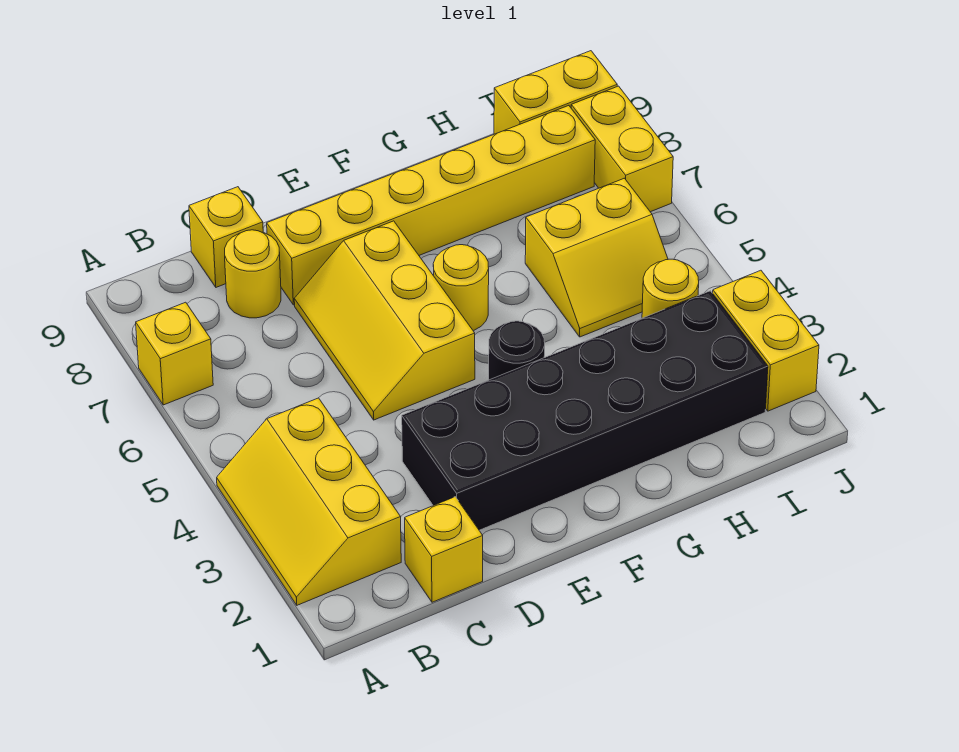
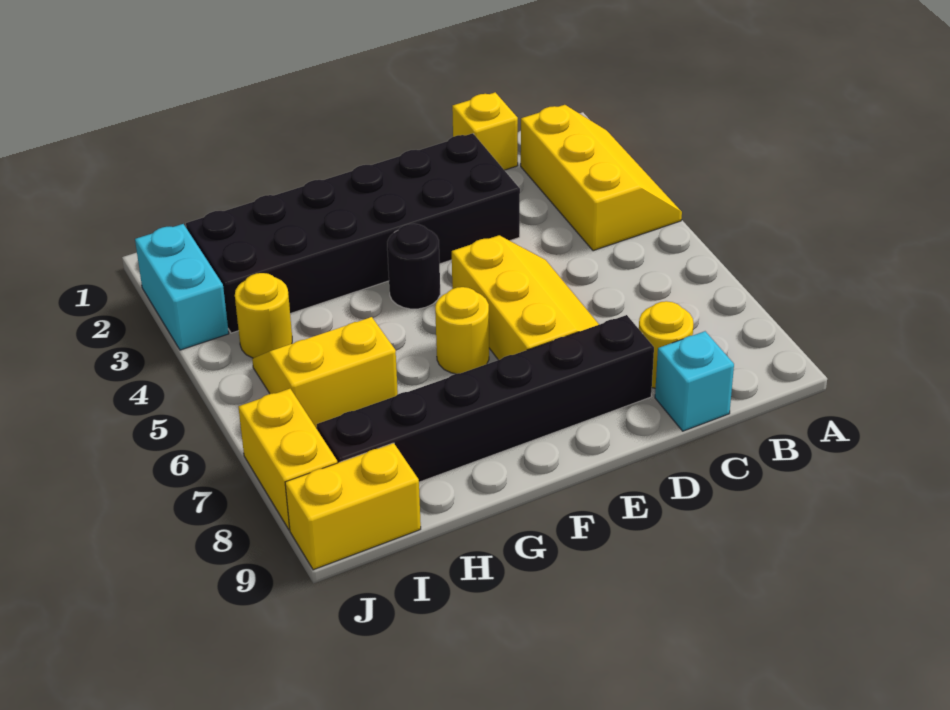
yellow brick A7 level 1 -> none
yellow brick C9 level 1 -> cyan brick C9 level 1
yellow brick D8:I8 level 1 -> black brick D8:I8 level 1
yellow brick J2:J3 level 1 -> cyan brick J2:J3 level 1

